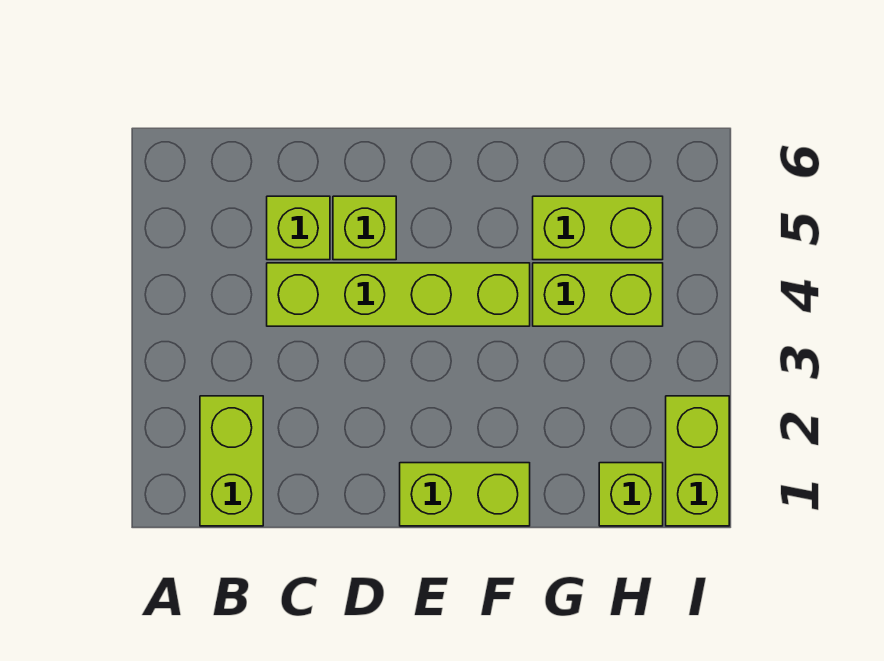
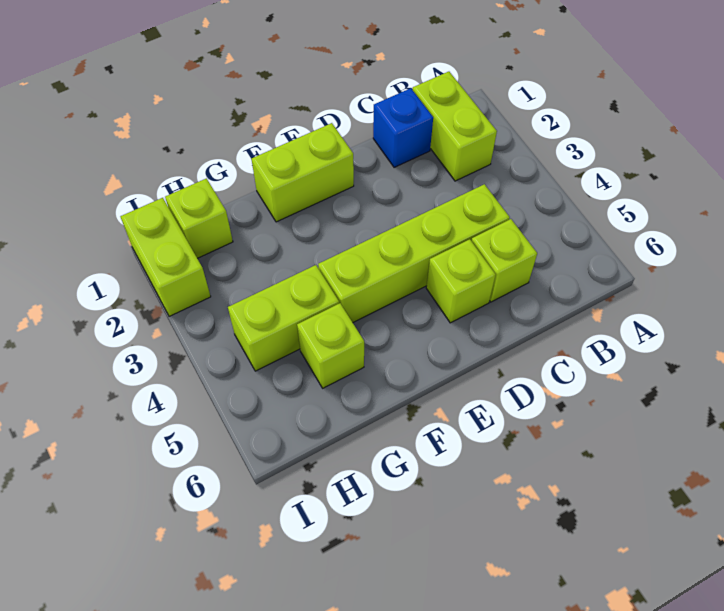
none -> blue brick C1 level 1
lime brick G5:H5 level 1 -> lime brick G5 level 1

